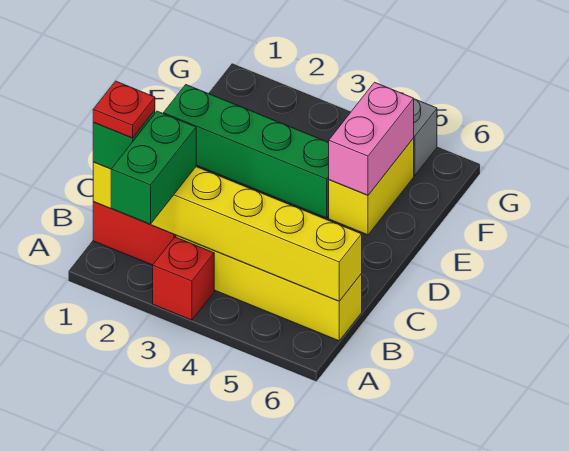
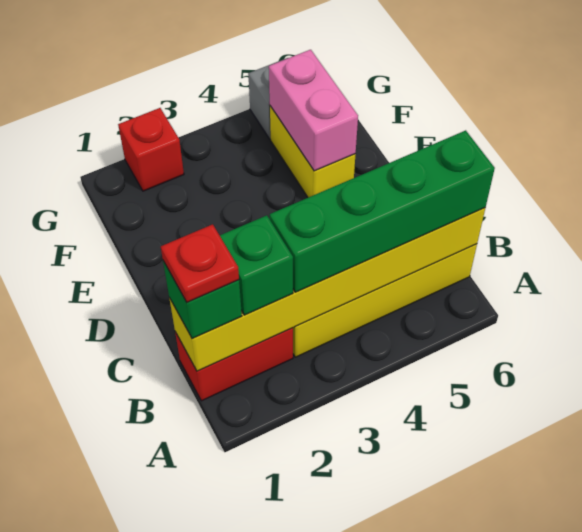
green brick A2:B2 level 3 -> green brick B2 level 3
red brick A3 level 1 -> red brick G2 level 1
green brick E1:E4 level 1 -> green brick B3:B6 level 3

